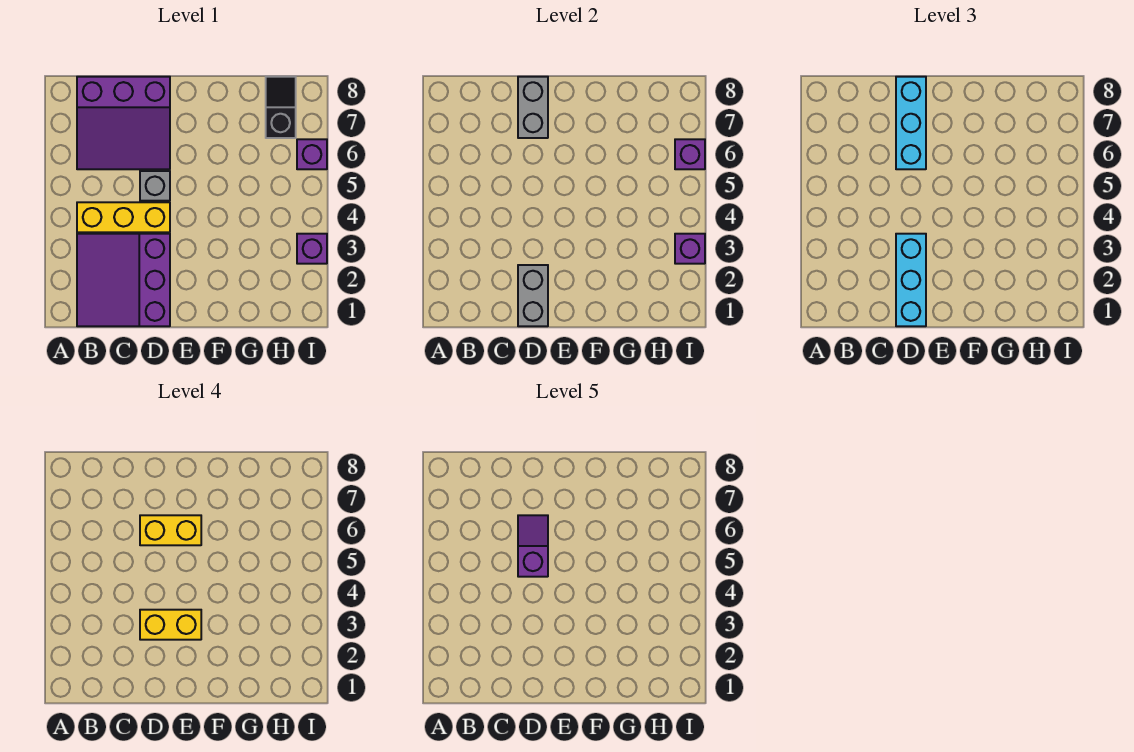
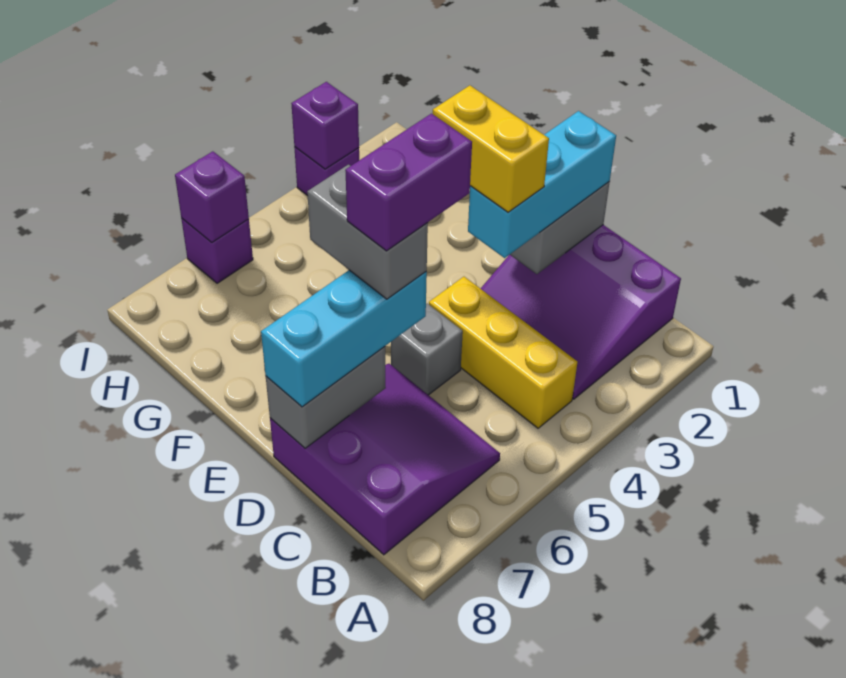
purple slope B1:D3 level 1 top D -> purple slope B1:D3 level 1 top 1
purple slope D5:D6 level 5 top 5 -> purple brick D5:D6 level 5
yellow brick D6:E6 level 4 -> grey brick D6:E6 level 4
black slope H7:H8 level 1 top 7 -> none

